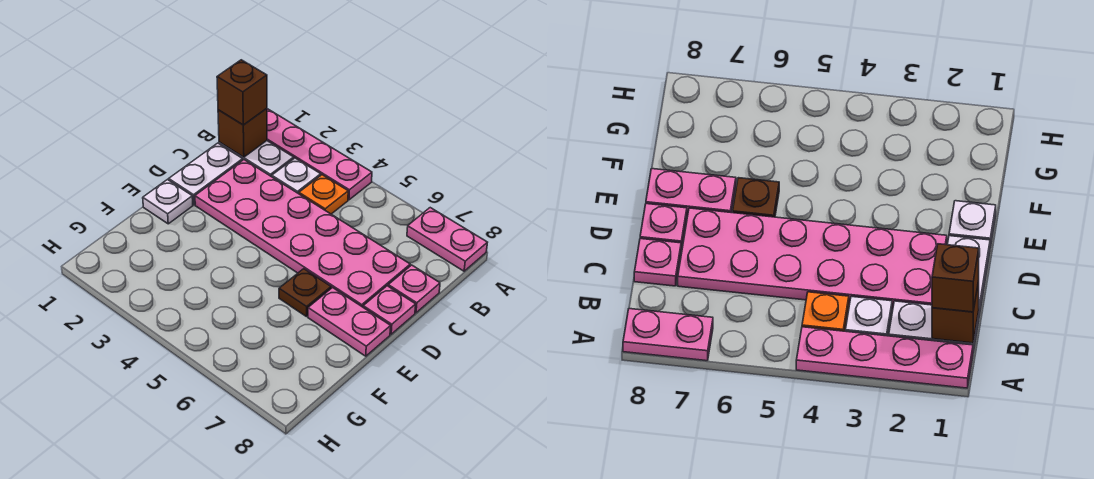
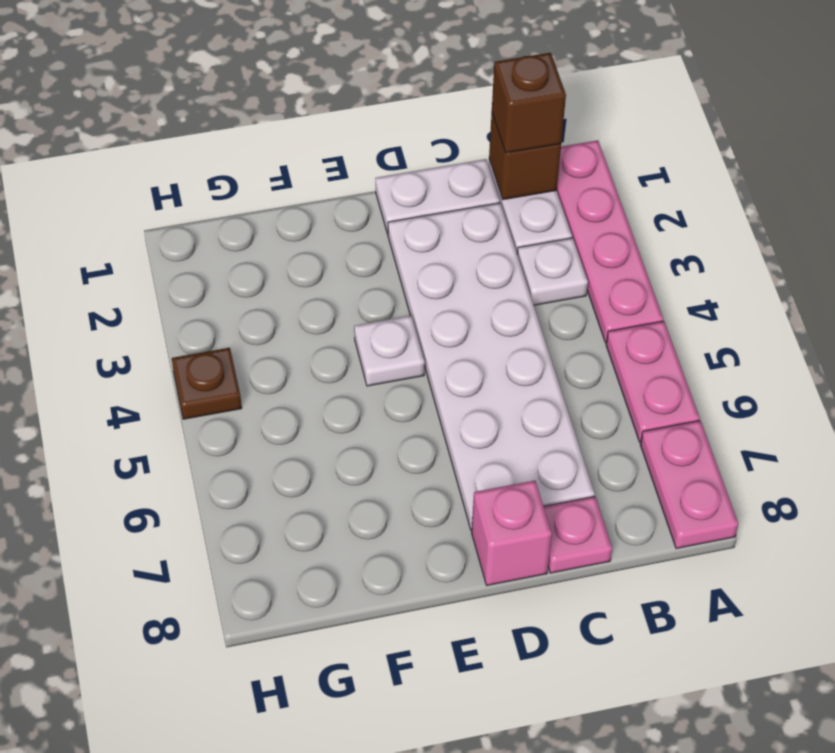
orange plate B4 level 1 -> none
pink plate C2:D7 level 1 -> white plate C2:D7 level 1
pink plate D8 level 1 -> pink brick D8 level 1
white plate E1 level 1 -> white plate E4 level 1
brown plate E6 level 1 -> brown plate H4 level 1
pink plate E7:E8 level 1 -> pink plate A5:A6 level 1

